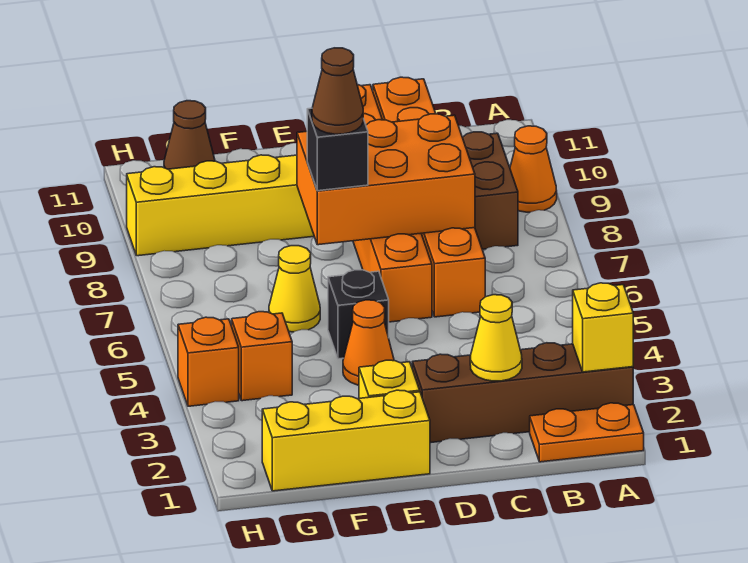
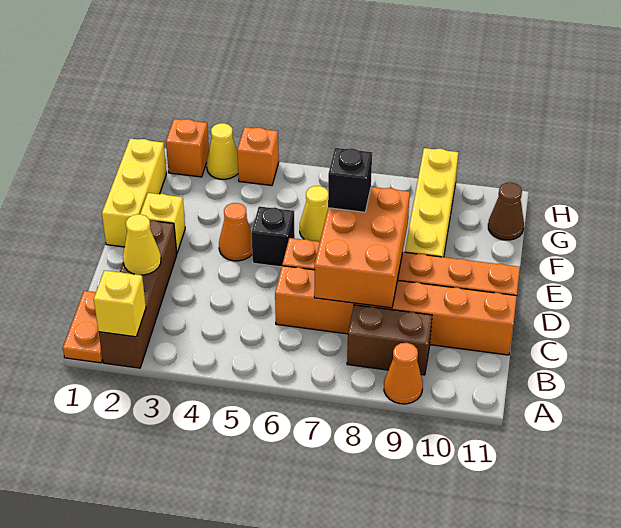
brown cone E7 level 4 -> none
orange brick G4 level 1 -> orange brick H2 level 1
none -> yellow cone H3 level 1

